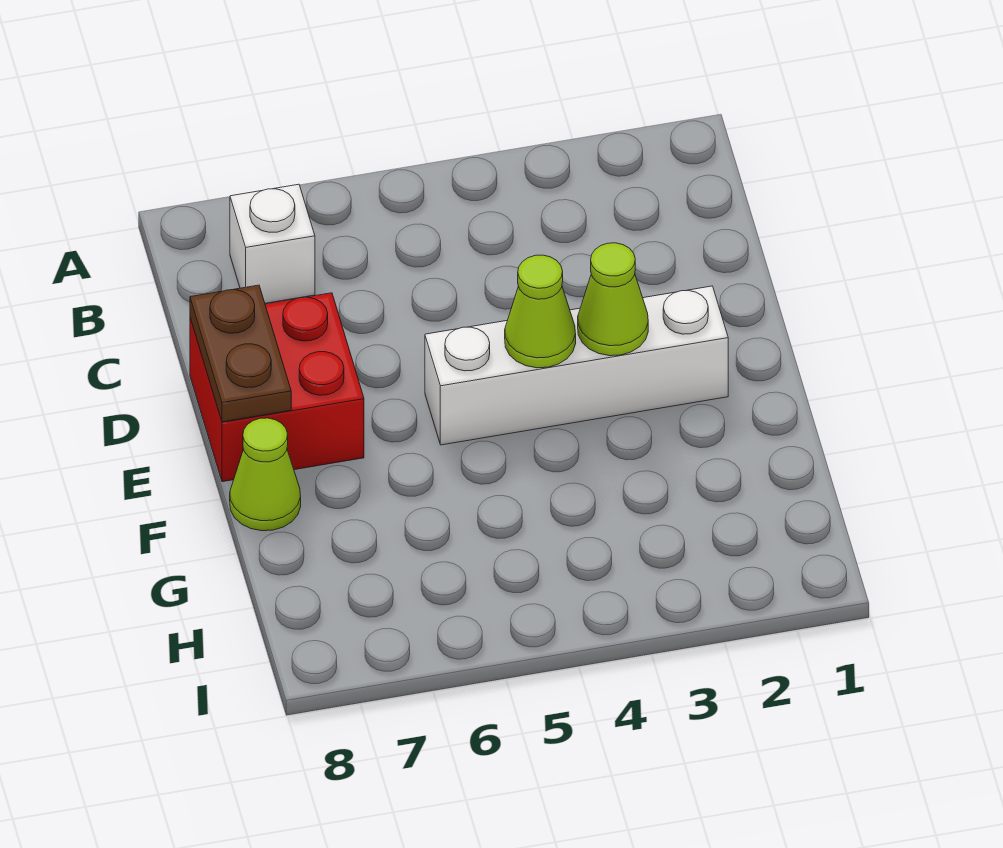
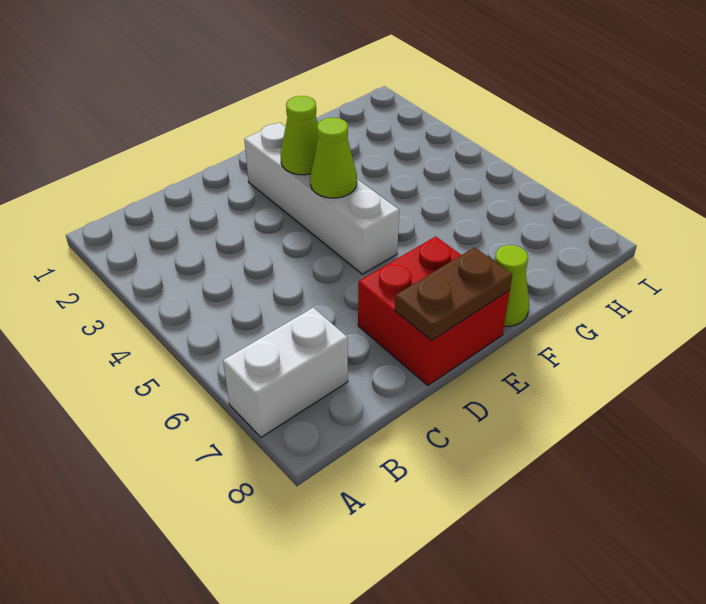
white brick B7 level 1 -> white brick A7:B7 level 1

